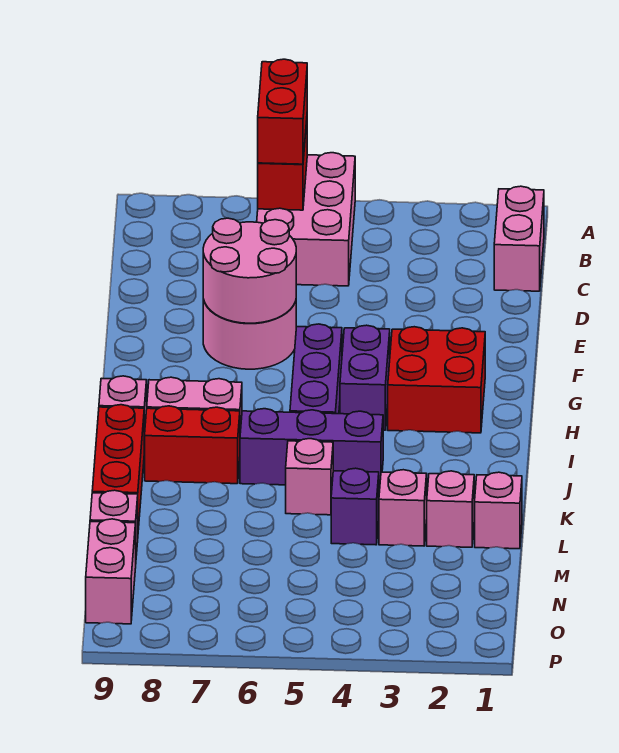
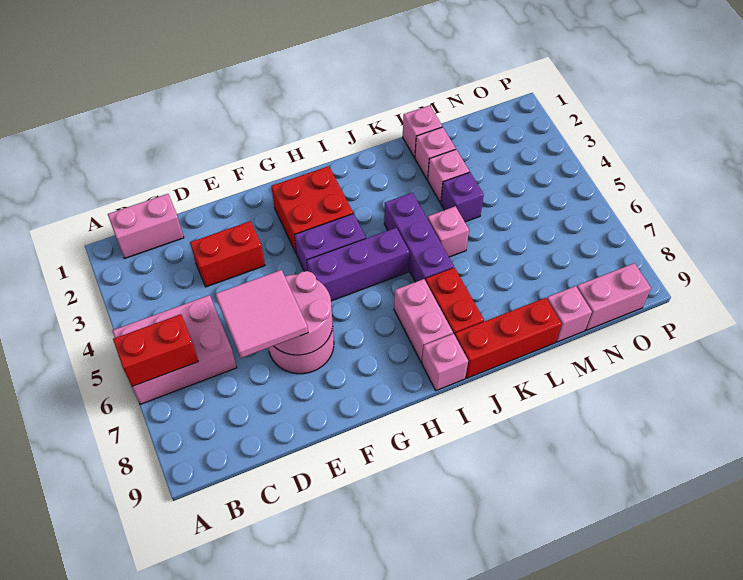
red brick A6:B6 level 3 -> red brick D3:E3 level 1
none -> pink tile D6:E7 level 3

